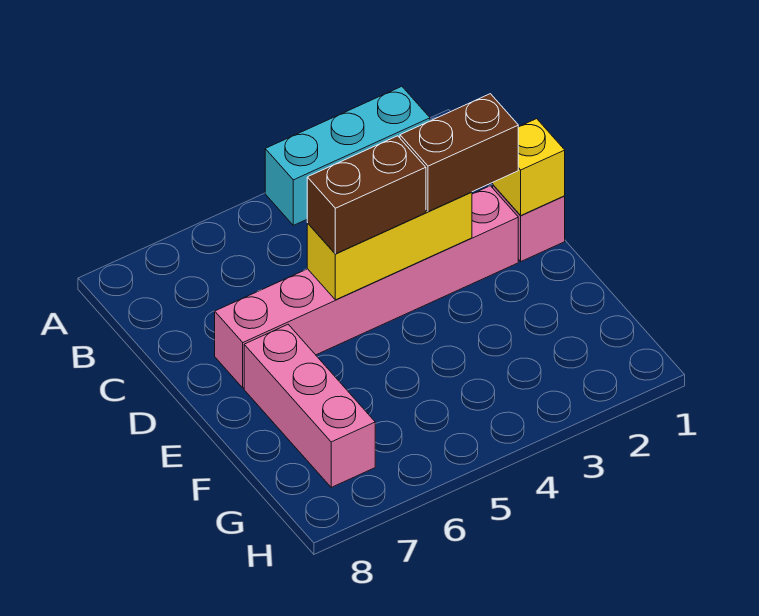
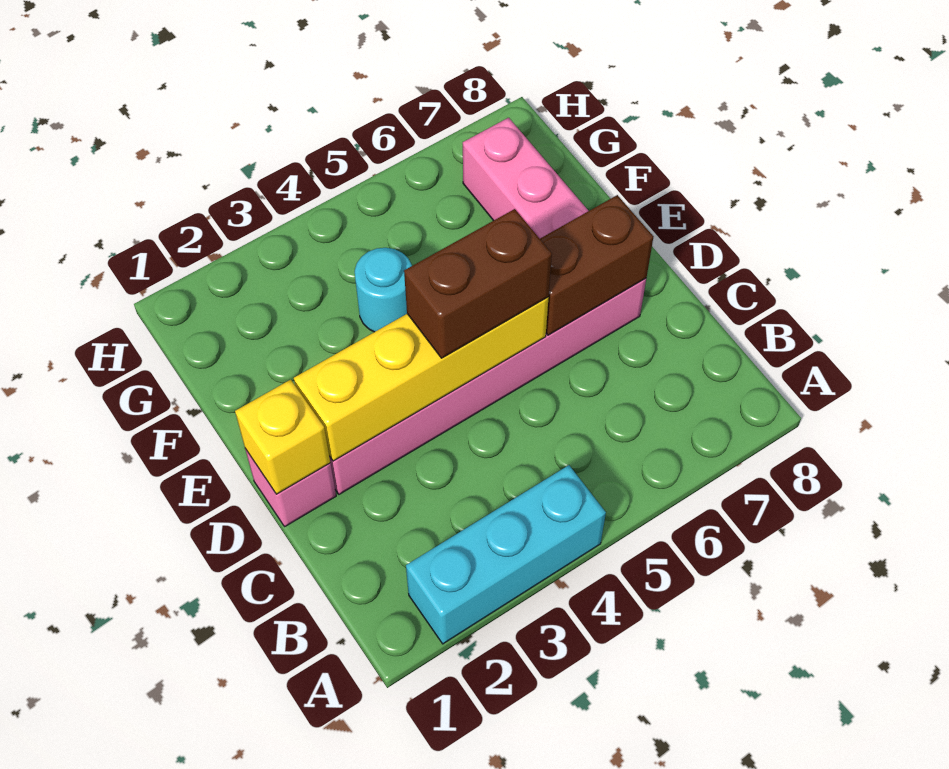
brown brick D2:D3 level 3 -> brown brick D6:D7 level 2
yellow brick D3:D5 level 2 -> yellow brick D2:D5 level 2
none -> cyan round brick F4 level 1

